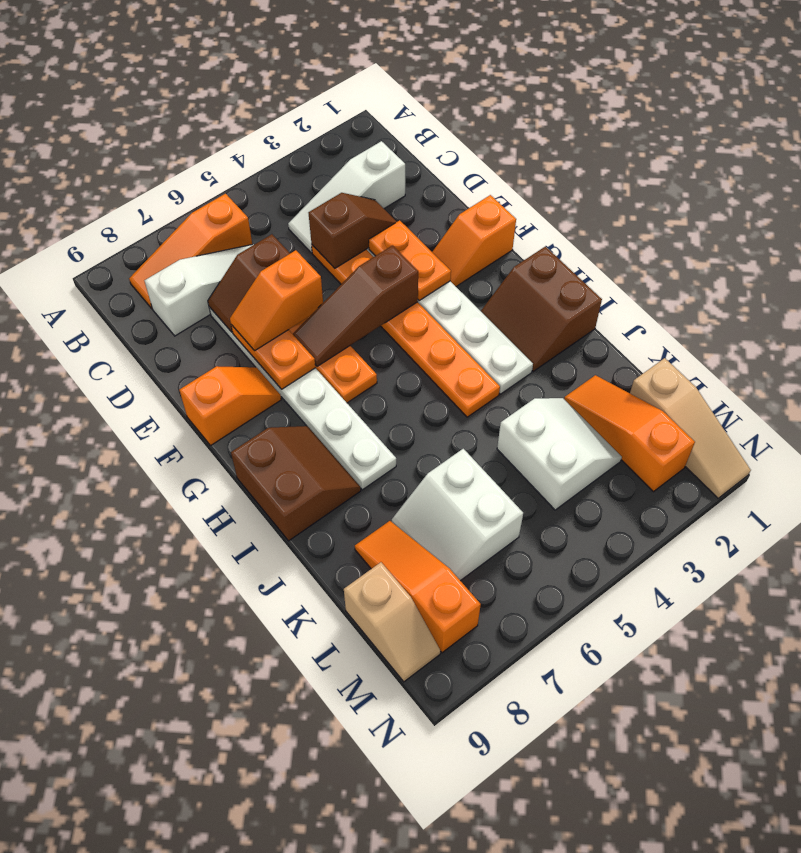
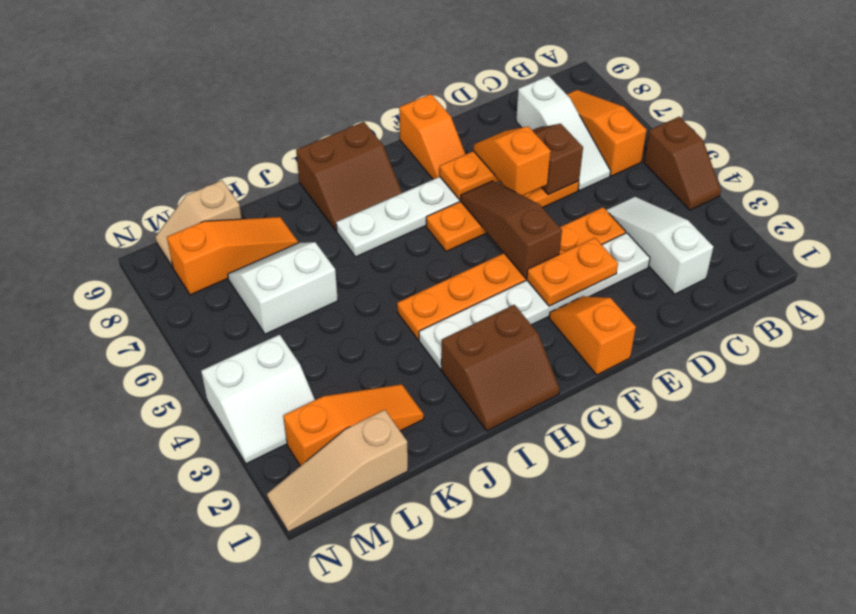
brown slope D3:D4 level 2 top 4 -> brown slope A4:A5 level 1 top 5
brown slope H1:I2 level 1 top 1 -> brown slope H1:I2 level 1 top 2
white slope K3:L4 level 1 top 4 -> white slope M3:N4 level 1 top 4

